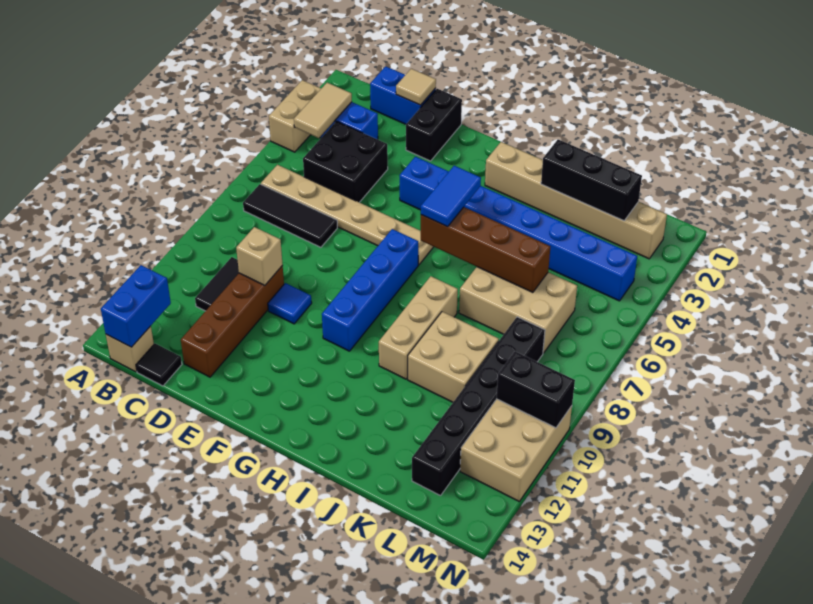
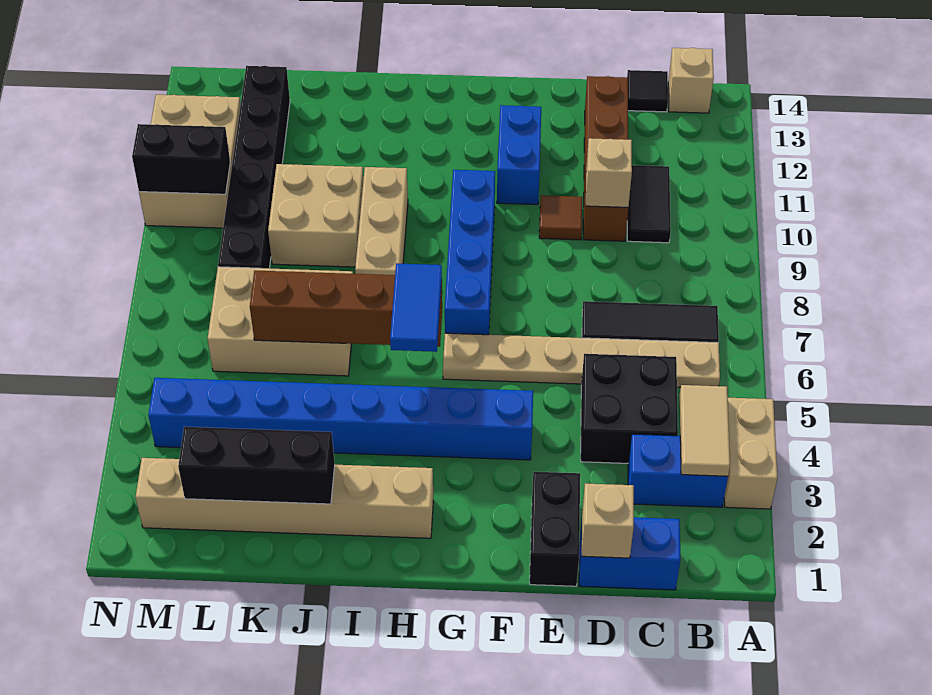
blue brick B13:B14 level 2 -> blue brick F11:F12 level 1
tan tile D1 level 2 -> tan brick D1 level 2
blue tile E10 level 1 -> brown tile E10 level 1

